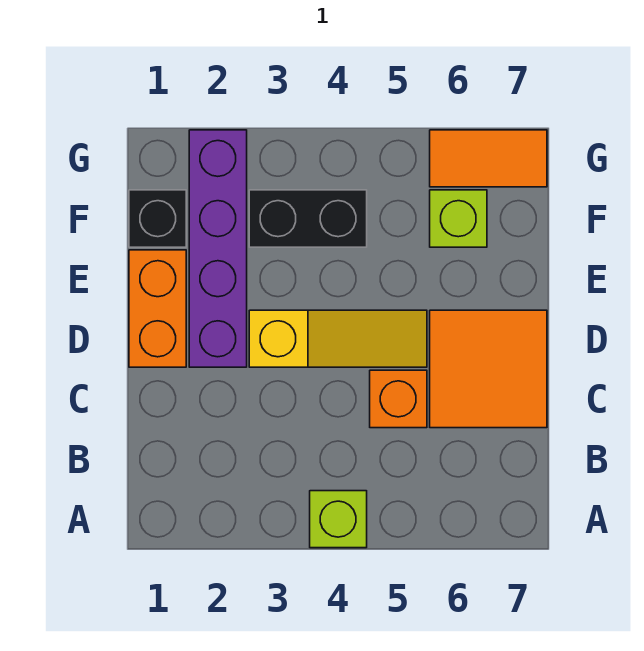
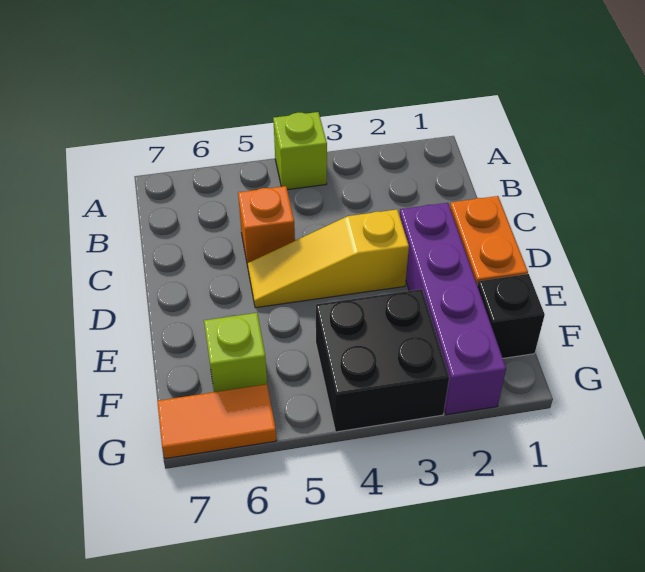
orange tile C6:D7 level 1 -> none
black brick F3:F4 level 1 -> black brick F3:G4 level 1

